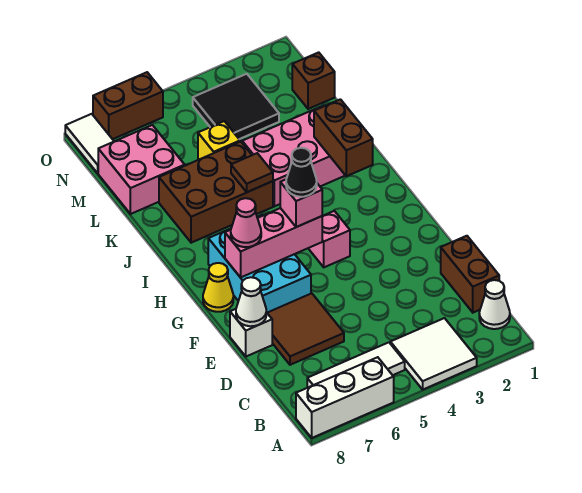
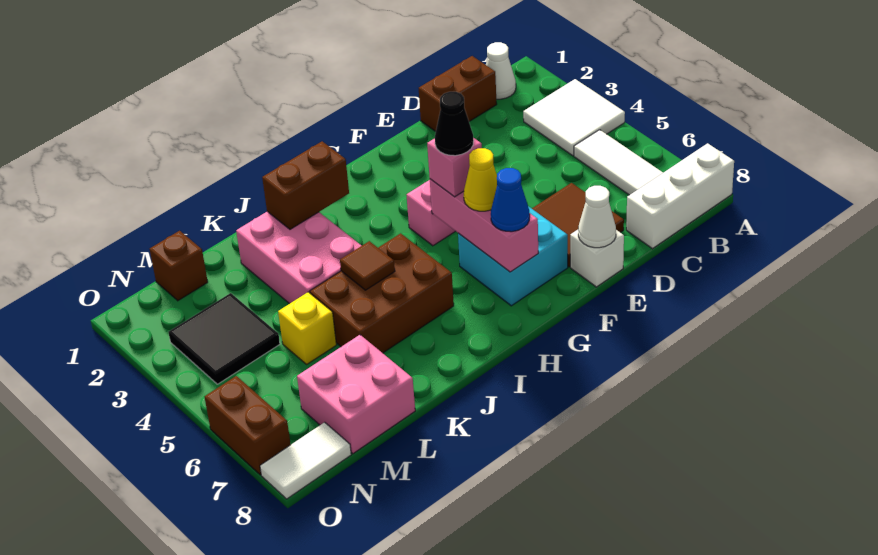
white brick A6:A8 level 1 -> white brick A8:C8 level 1
cyan brick F6:H7 level 1 -> cyan brick F6:G7 level 1
pink cone G7 level 3 -> blue cone G7 level 3
yellow cone G8 level 1 -> yellow cone G6 level 3
brown brick J5:K7 level 1 -> brown brick I5:K6 level 1

